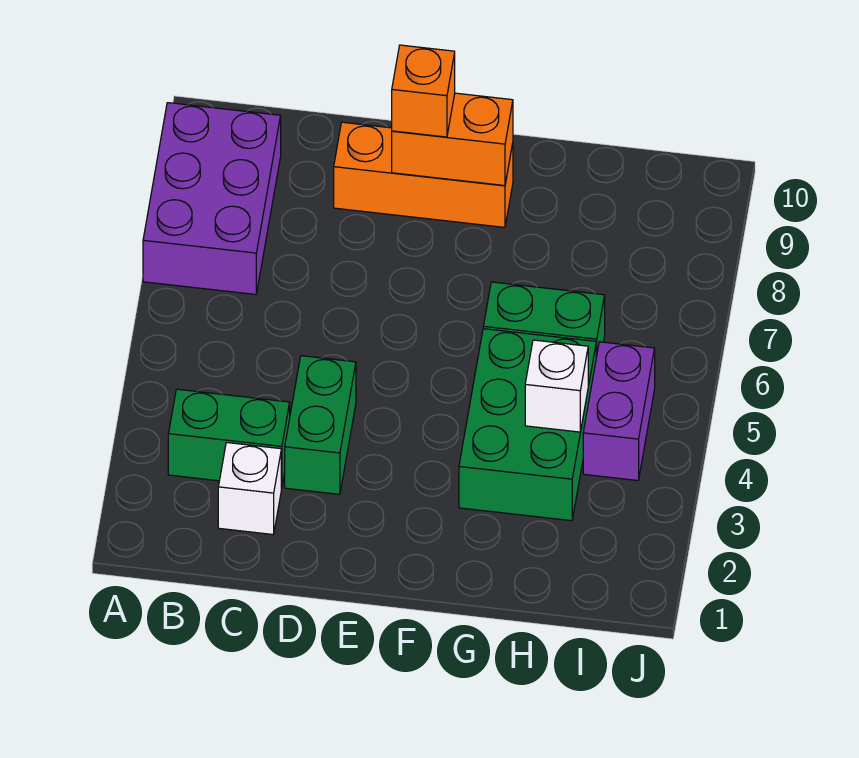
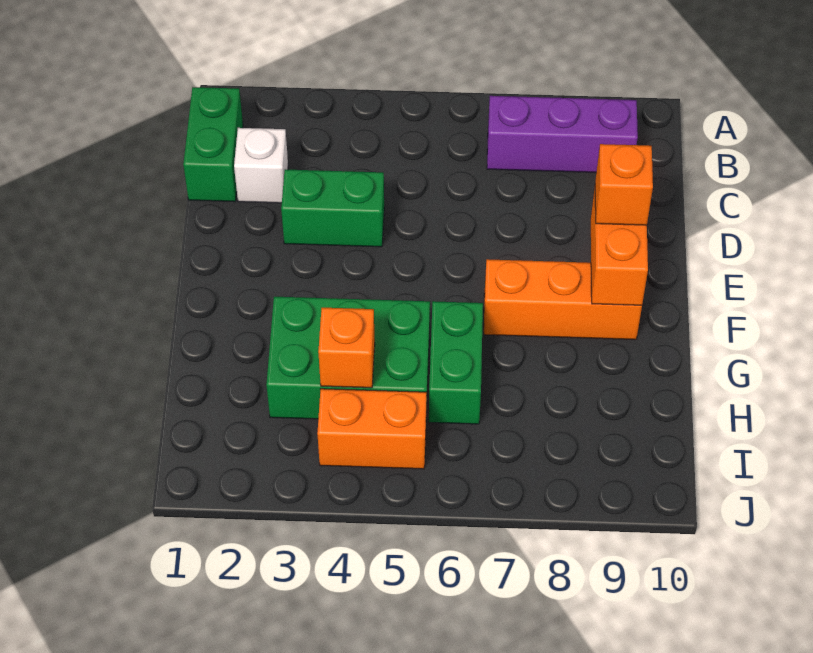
purple brick A7:B9 level 1 -> purple brick B7:B9 level 1
green brick B3:C3 level 1 -> green brick B1:C1 level 1
orange brick D9:F9 level 1 -> orange brick F7:F9 level 1
white brick H4 level 2 -> orange brick H4 level 2
purple brick I4:I5 level 1 -> orange brick I4:I5 level 1

